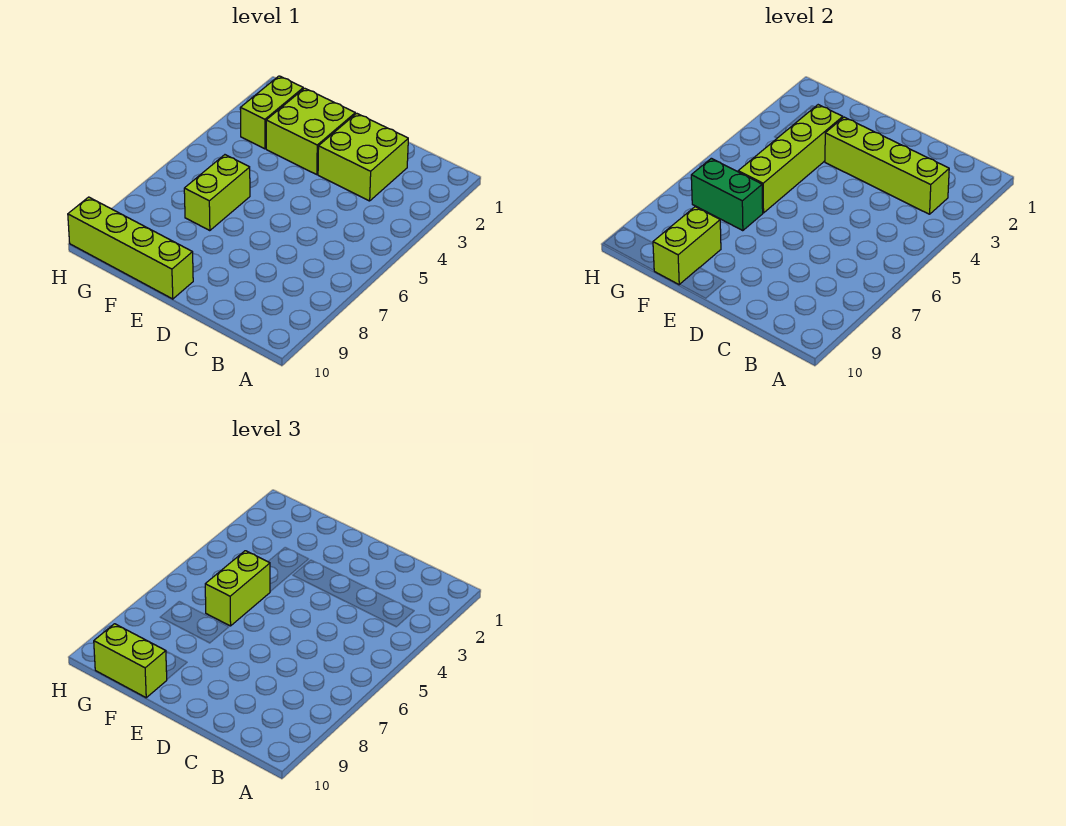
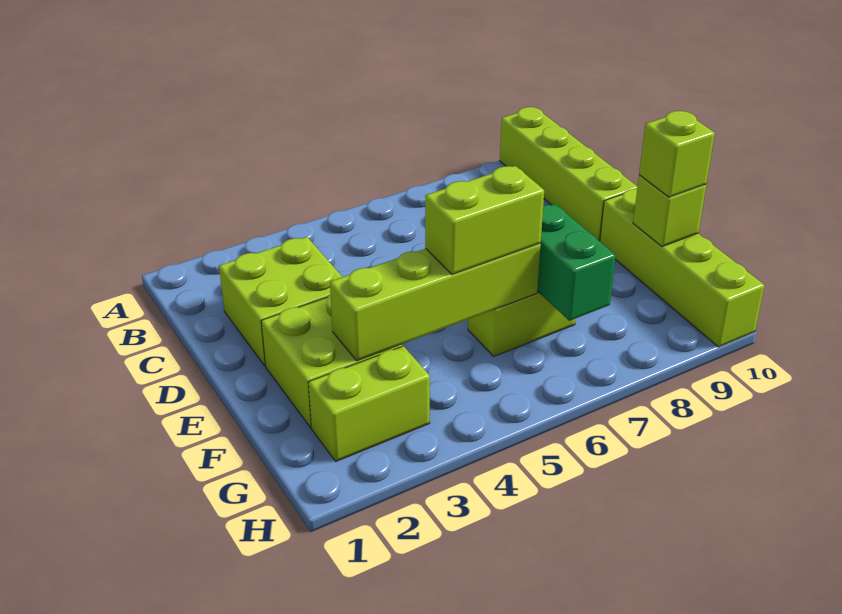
lime brick B3:E3 level 2 -> lime brick A10:D10 level 1
lime brick F9:F10 level 2 -> lime brick F10 level 2
lime brick F10:G10 level 3 -> lime brick F10 level 3

